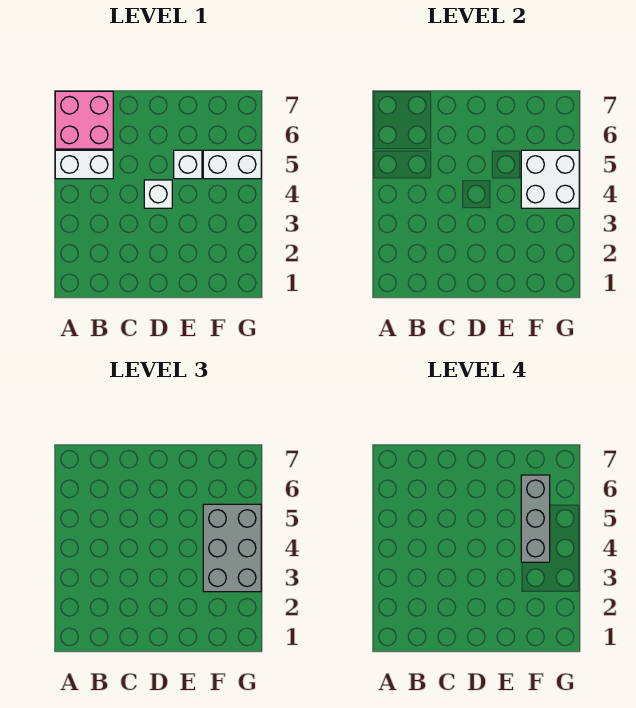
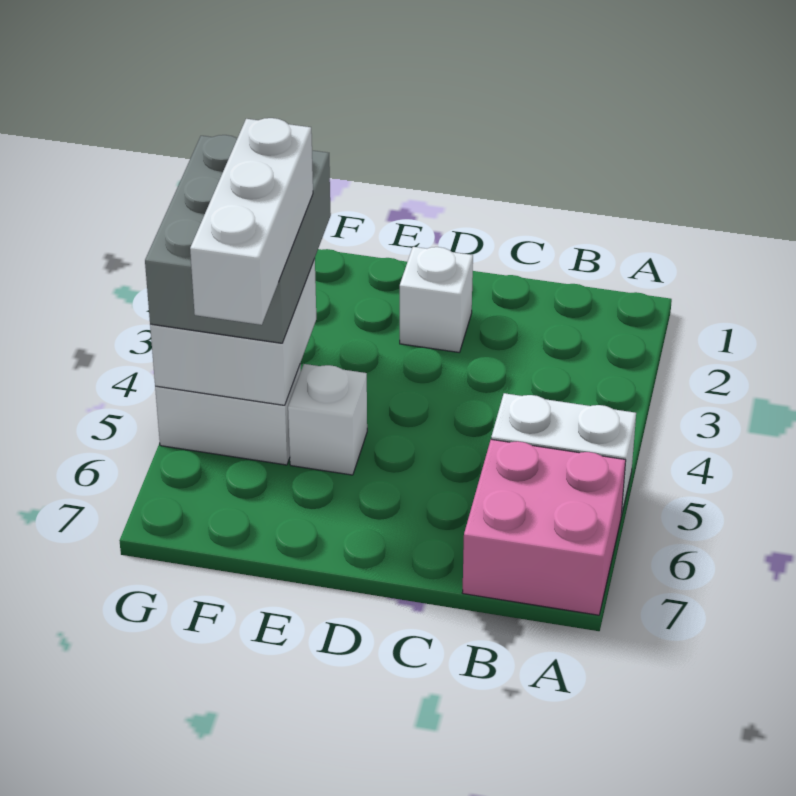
white brick D4 level 1 -> white brick D2 level 1
grey brick F4:F6 level 4 -> white brick F4:F6 level 4

